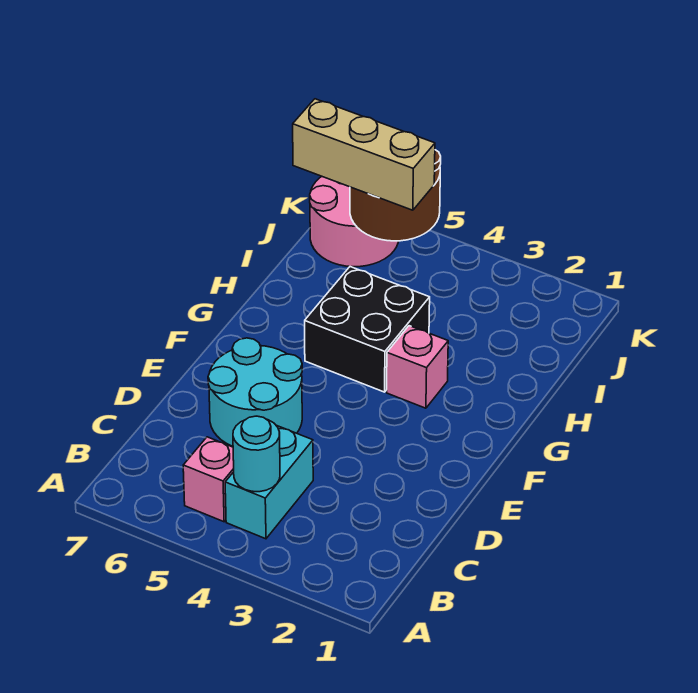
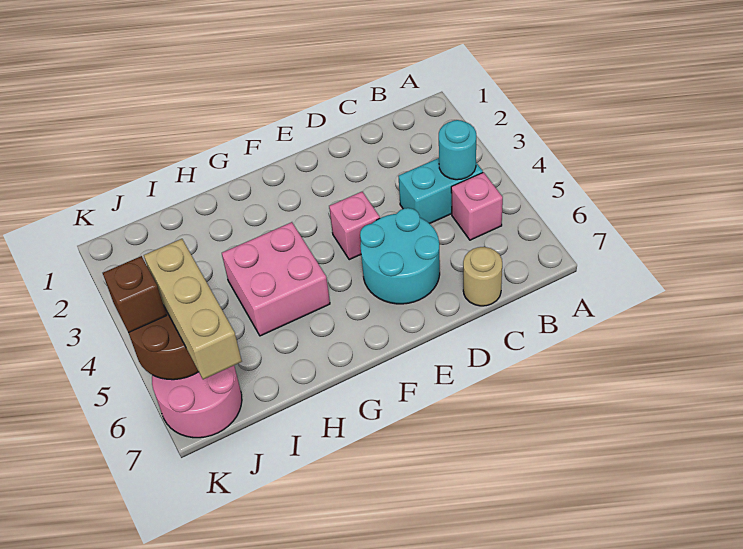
none -> tan round brick C7 level 1
pink brick G3 level 1 -> pink brick E4 level 1
black brick G4:H5 level 1 -> pink brick G4:H5 level 1
none -> brown brick K5 level 3

